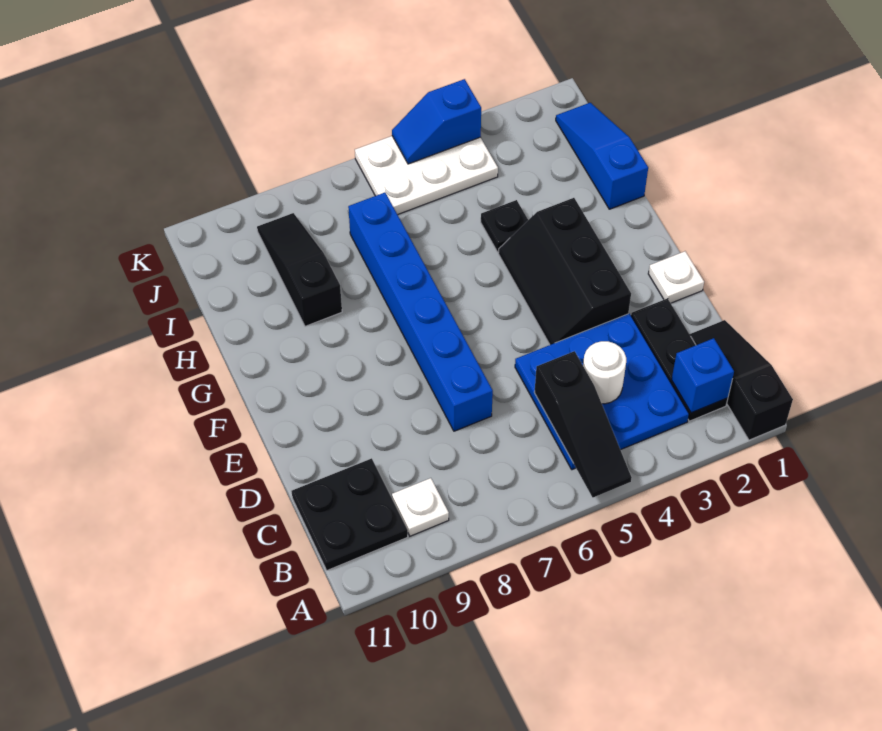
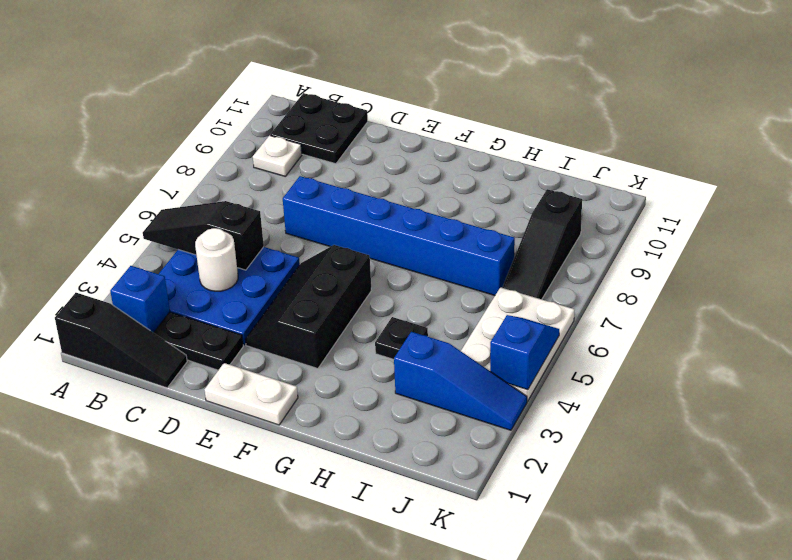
white plate E1 level 1 -> white plate E1:F1 level 1
black slope E3:G4 level 1 top 3 -> black slope E3:F5 level 1 top F
blue slope H1:J1 level 1 top H -> blue slope I3:K3 level 1 top I
black slope H9:J9 level 1 top H -> black slope J7:J9 level 1 top 9

